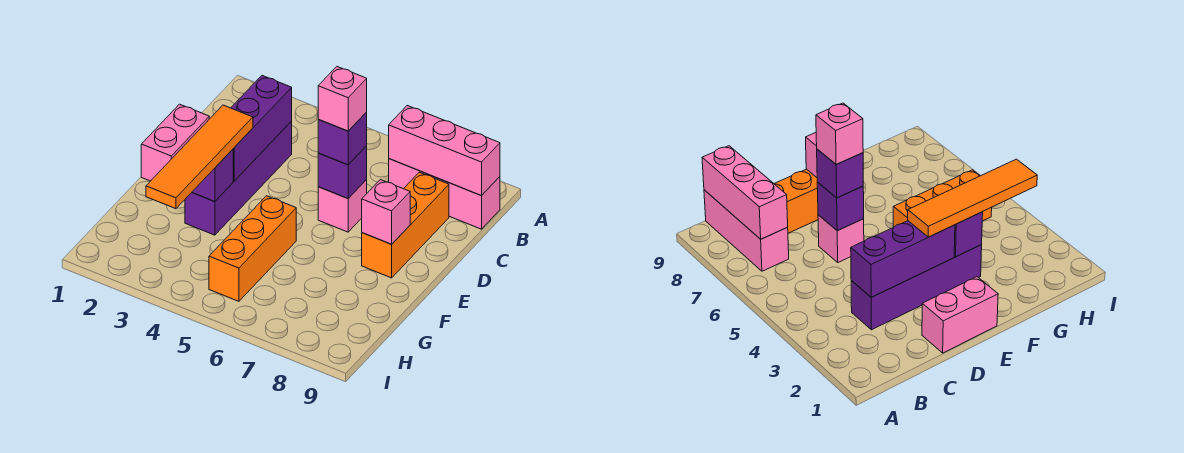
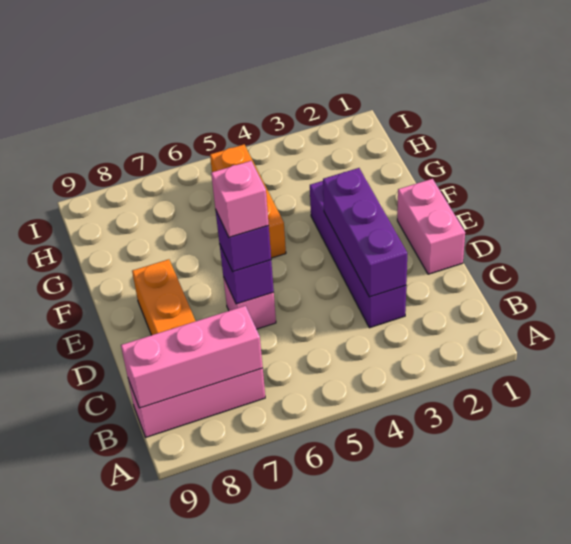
orange tile E3:H3 level 3 -> none
pink brick E8 level 2 -> none
purple brick F3 level 2 -> none

